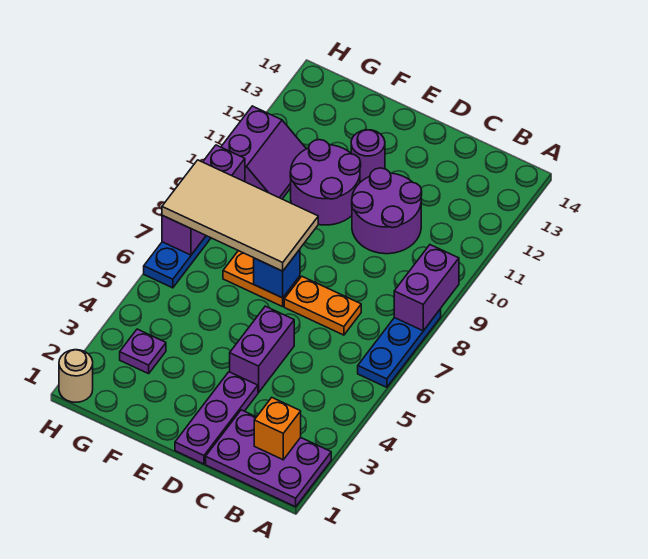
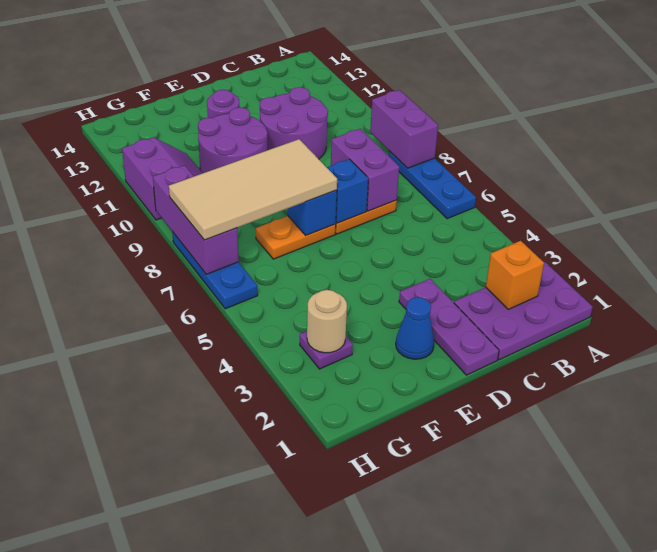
purple brick D4:D5 level 1 -> purple brick C7:C8 level 2
none -> blue brick D7 level 2
none -> blue cone E2 level 1
tan round brick H1 level 1 -> tan round brick G3 level 2

